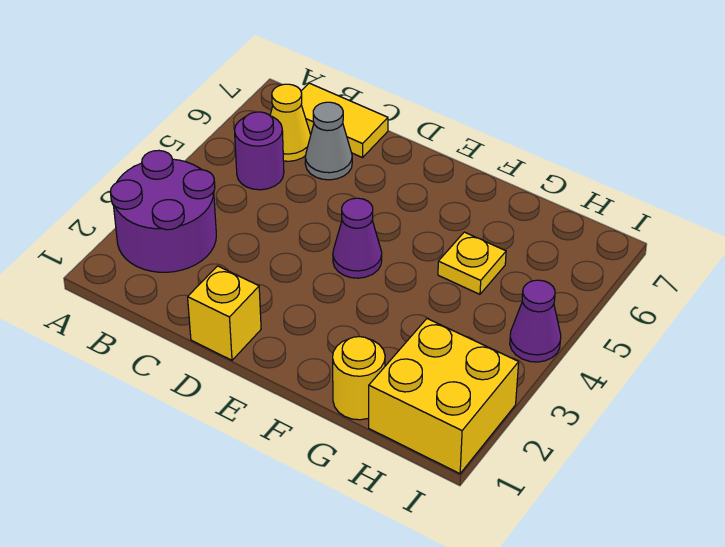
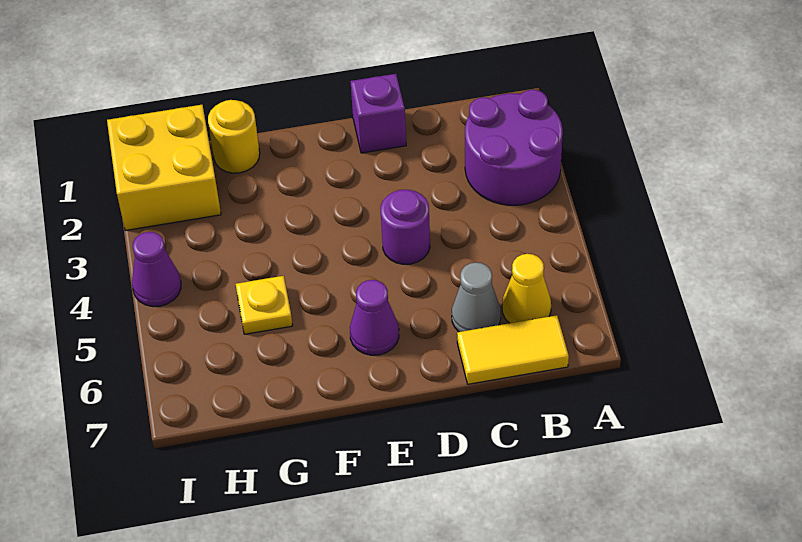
purple round brick B5 level 1 -> purple round brick D4 level 1
yellow brick D1 level 1 -> purple brick D1 level 1
purple cone E4 level 1 -> purple cone E6 level 1

